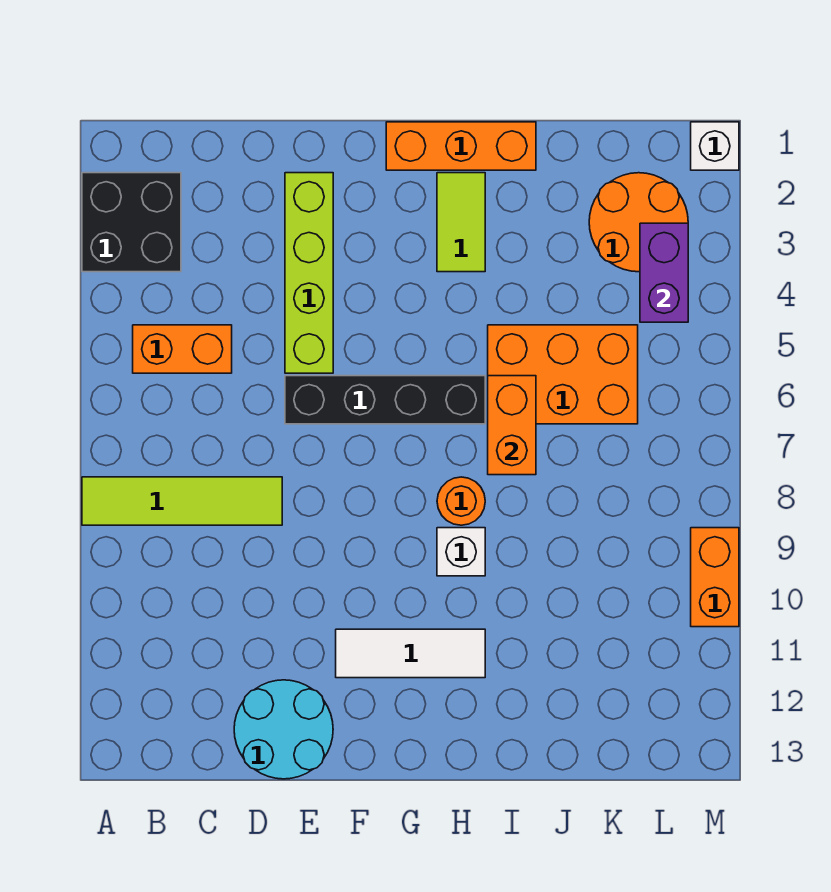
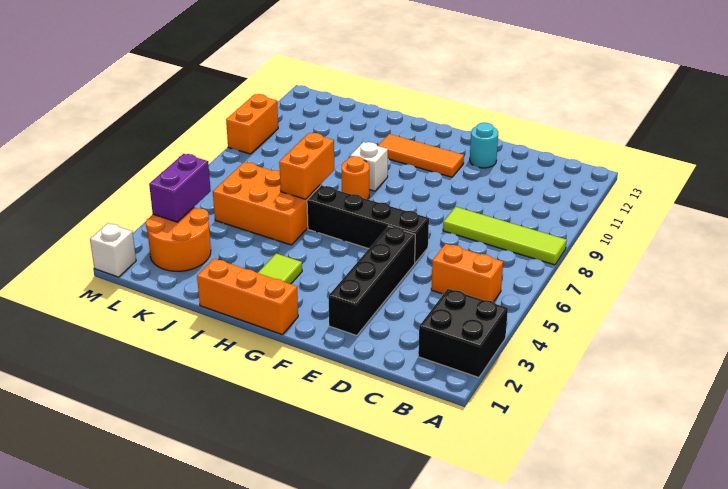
cyan round brick D12:E13 level 1 -> cyan round brick E12 level 1
lime brick E2:E5 level 1 -> black brick E2:E5 level 1
white tile F11:H11 level 1 -> orange tile F11:H11 level 1

